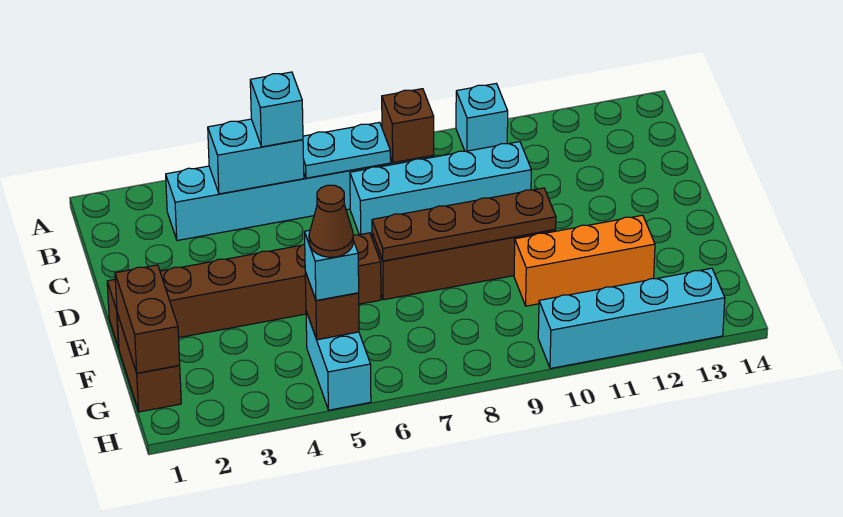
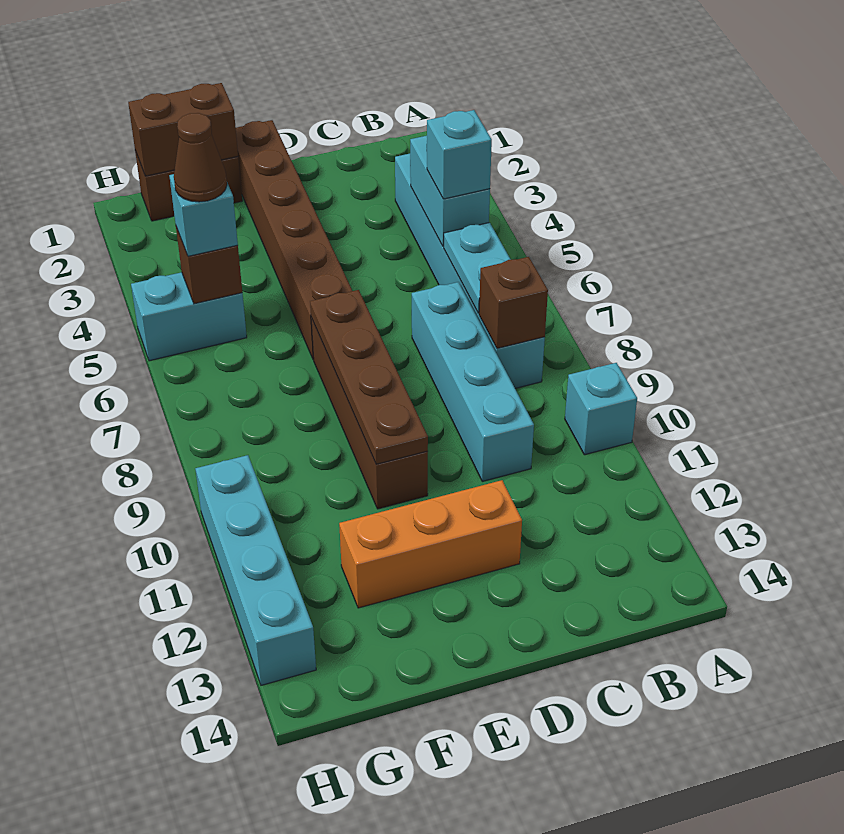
orange brick F10:F12 level 1 -> orange brick D12:F12 level 1

